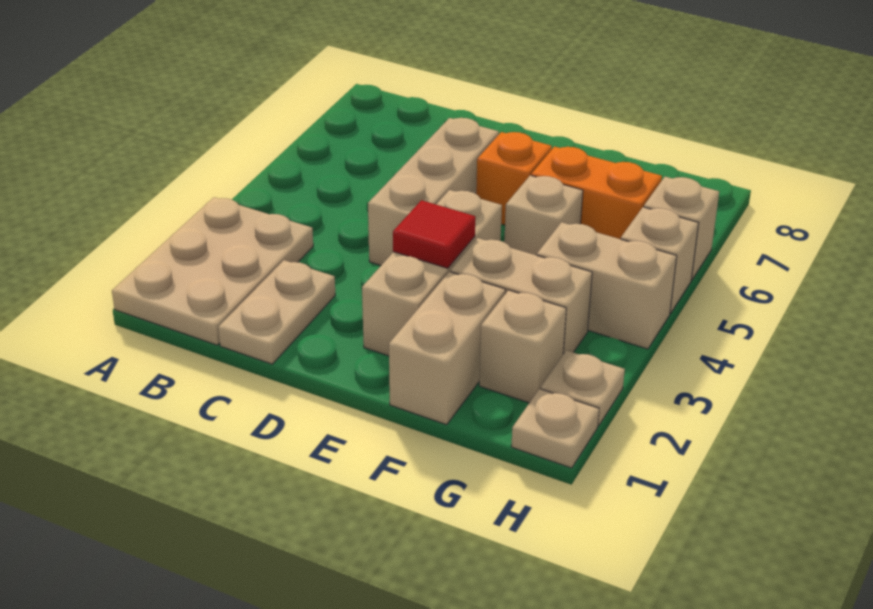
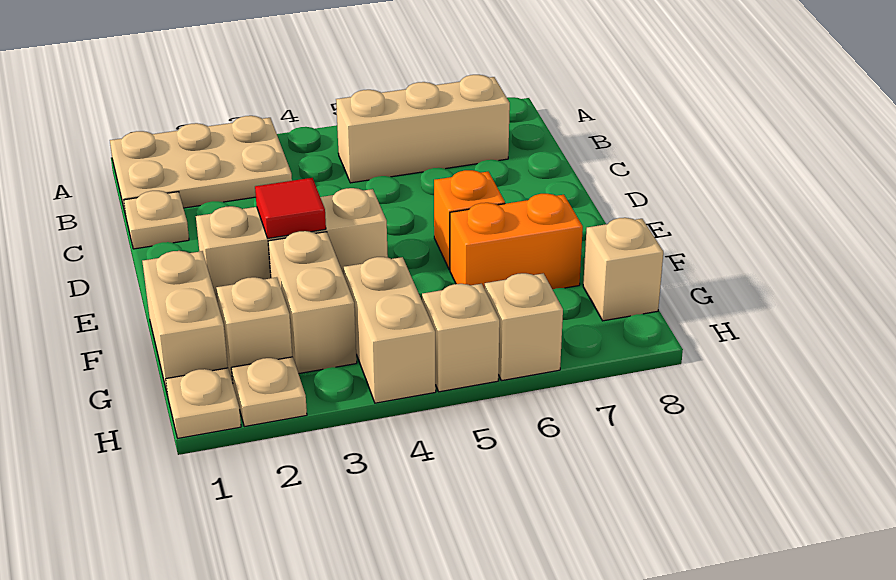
tan plate C1:C2 level 1 -> tan plate C1 level 1
tan brick D4:D6 level 1 -> tan brick B5:B7 level 1
tan brick F1:F2 level 1 -> tan brick F1:G1 level 1
tan brick F5 level 1 -> tan brick G8 level 1
orange brick F6:G6 level 1 -> orange brick F6:F7 level 1

